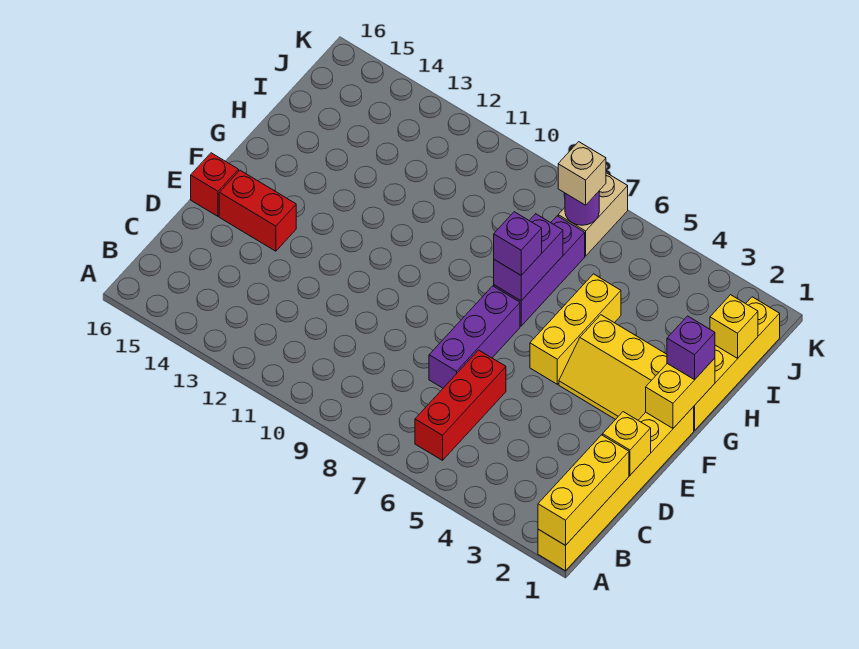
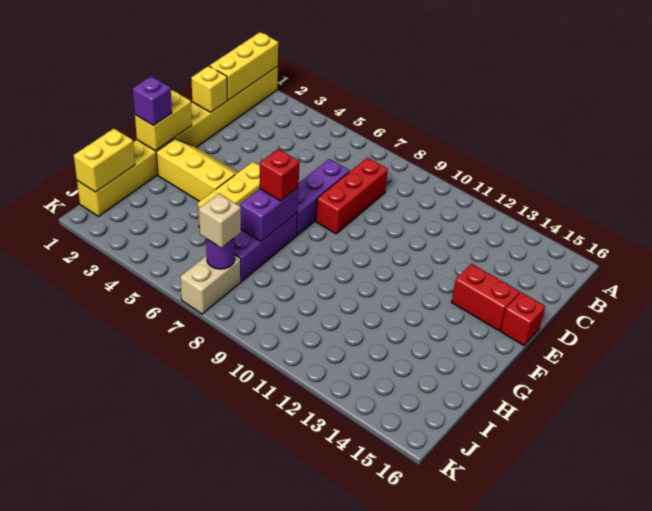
red brick B6:D6 level 1 -> red brick C8:E8 level 1
purple brick G7 level 3 -> red brick G7 level 3
yellow brick I1 level 2 -> yellow brick I1:J1 level 2

